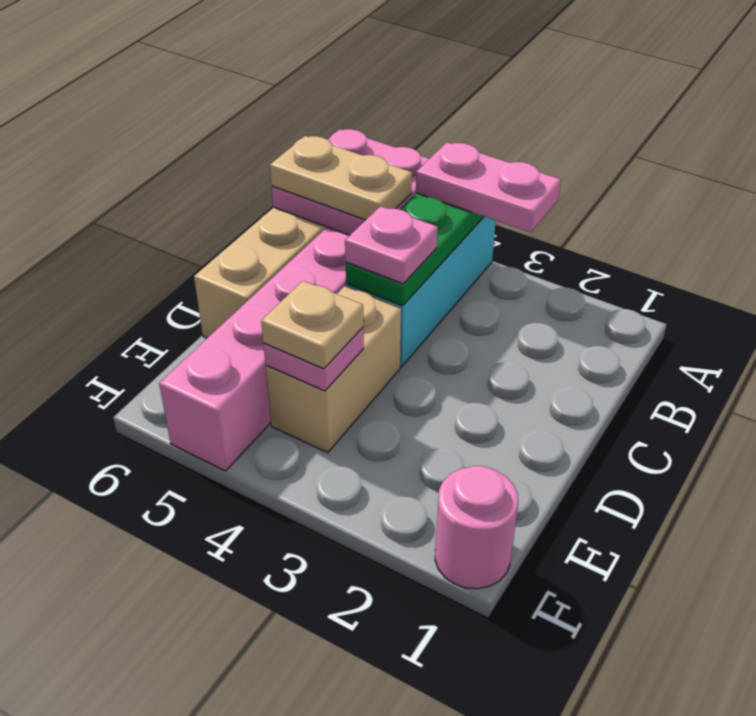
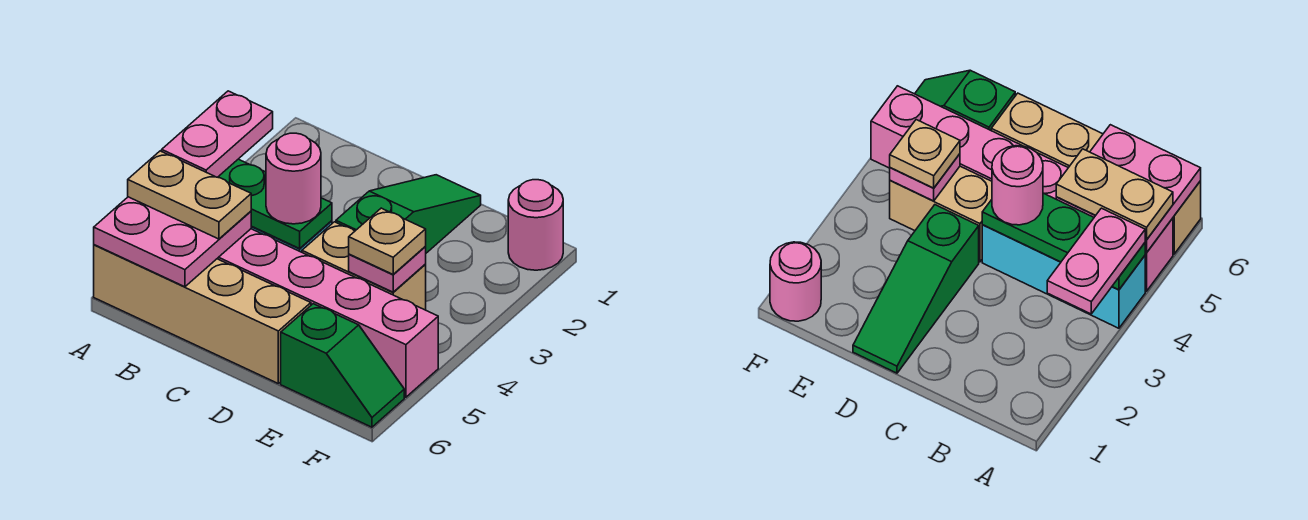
tan plate B5:B6 level 3 -> tan plate A5:B5 level 3
pink plate C4 level 3 -> pink round brick C4 level 3
none -> green slope D1:D3 level 1 top 3
none -> green slope E6:F6 level 1 top E

